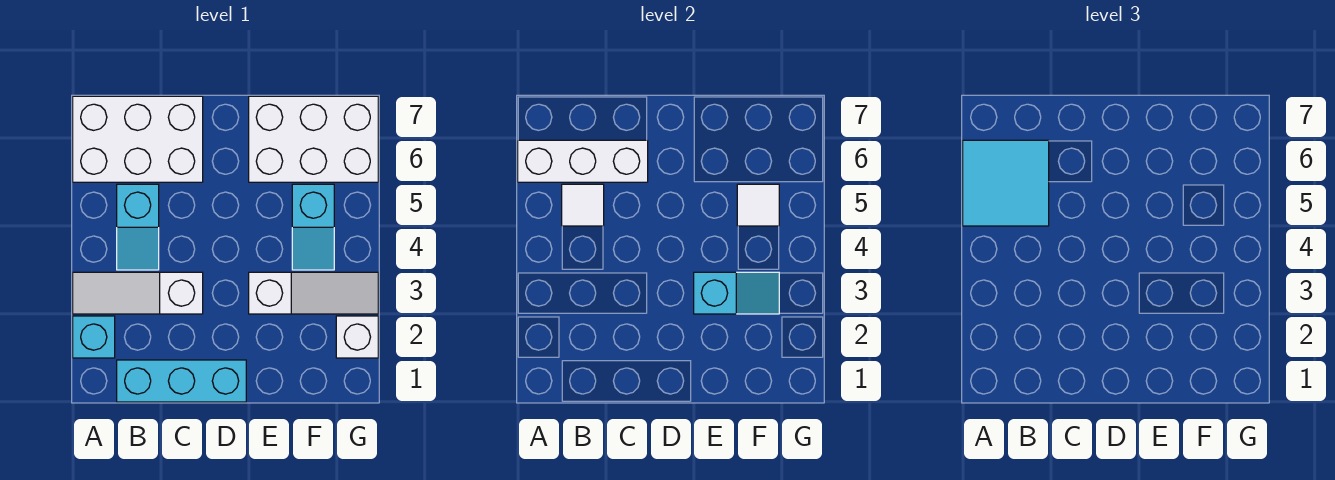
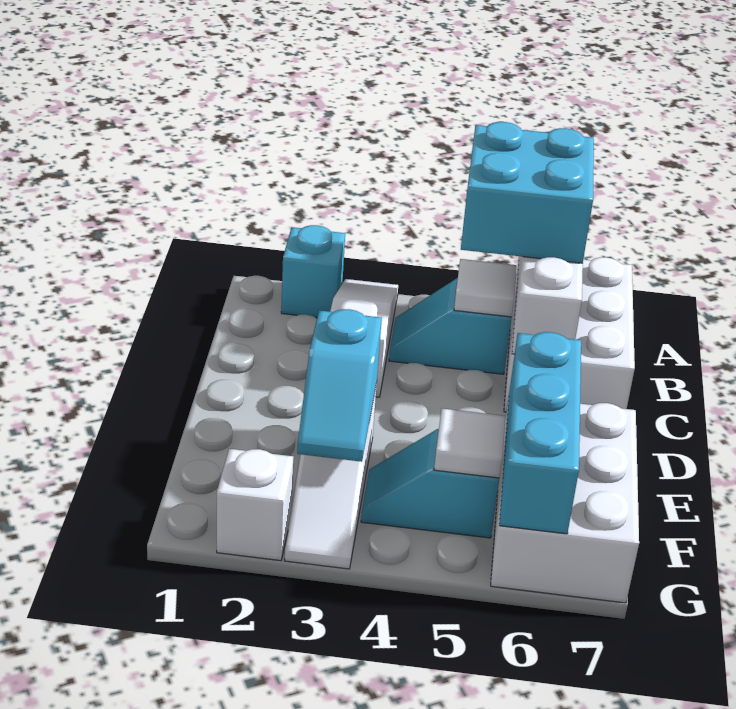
cyan tile A5:B6 level 3 -> cyan brick A5:B6 level 3
cyan brick B1:D1 level 1 -> cyan brick E6:G6 level 2

